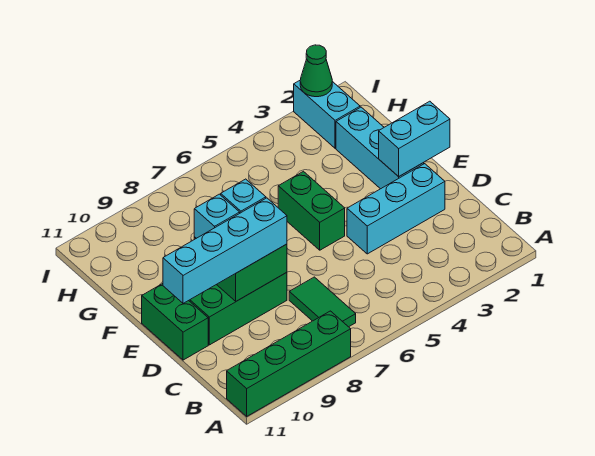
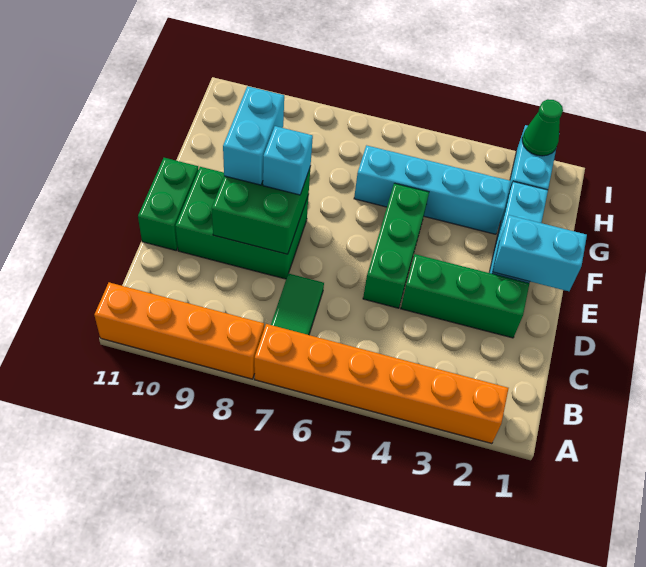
none -> orange brick A2:A7 level 1
green brick A8:A11 level 1 -> orange brick A8:A11 level 1
cyan brick D2:D4 level 1 -> green brick D2:D4 level 1
cyan brick D8:D11 level 3 -> cyan brick G3:G6 level 1
green brick E5:F5 level 1 -> green brick D5:F5 level 1
cyan brick E9 level 3 -> cyan brick E9:F9 level 3

